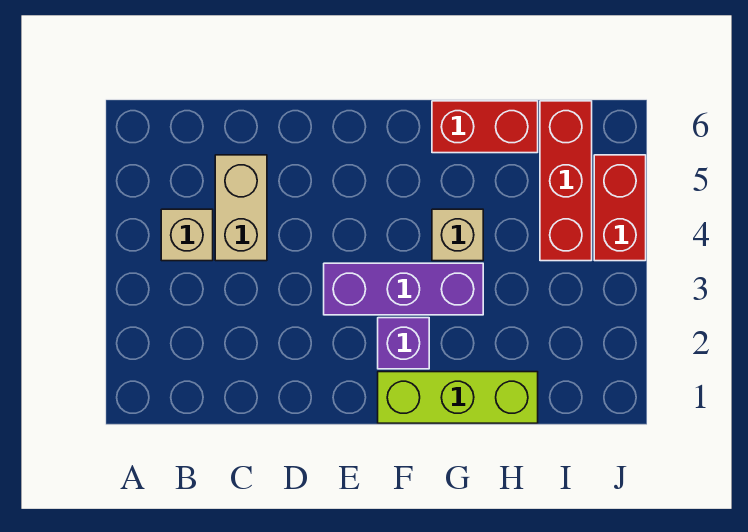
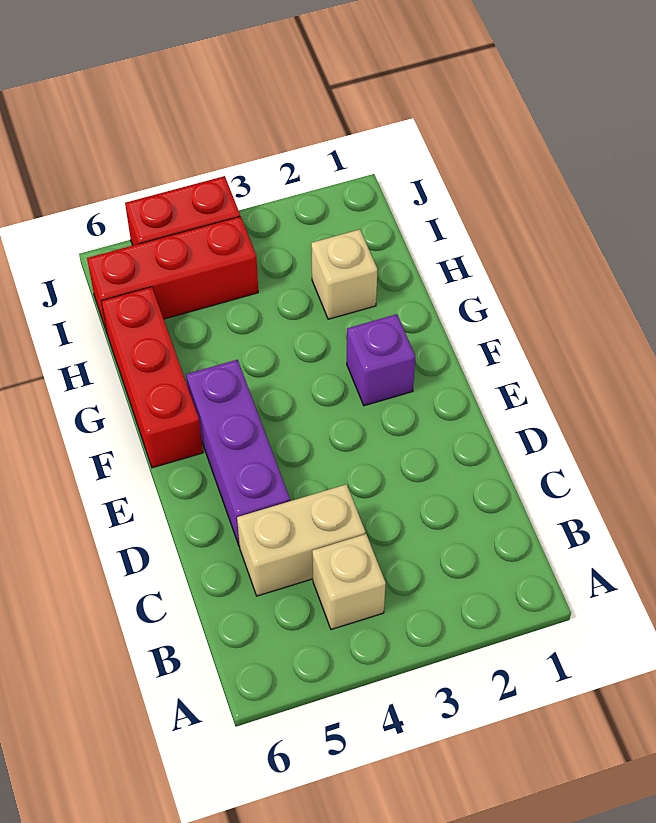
purple brick E3:G3 level 1 -> purple brick D5:F5 level 1
lime brick F1:H1 level 1 -> none
tan brick G4 level 1 -> tan brick H2 level 1
red brick G6:H6 level 1 -> red brick F6:H6 level 1

